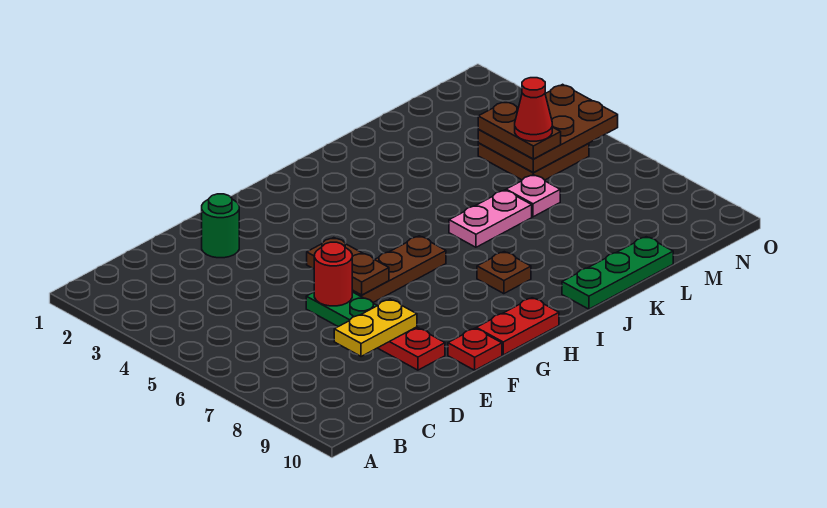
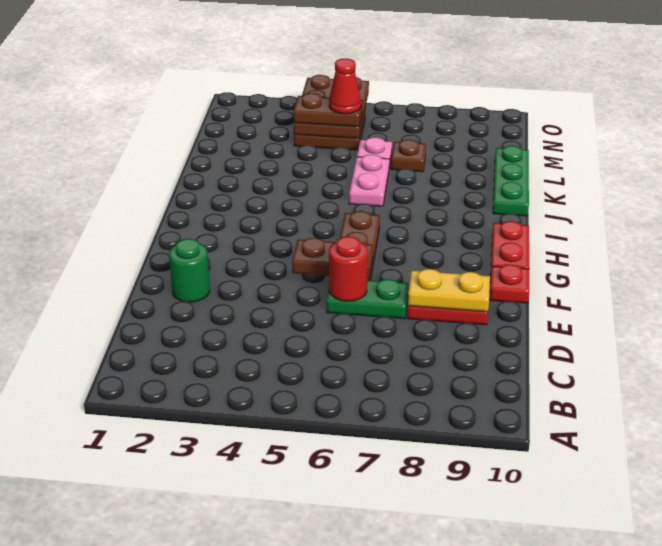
yellow plate D8:E8 level 2 -> yellow plate E8:E9 level 2
brown plate I8 level 1 -> brown plate L7 level 1

